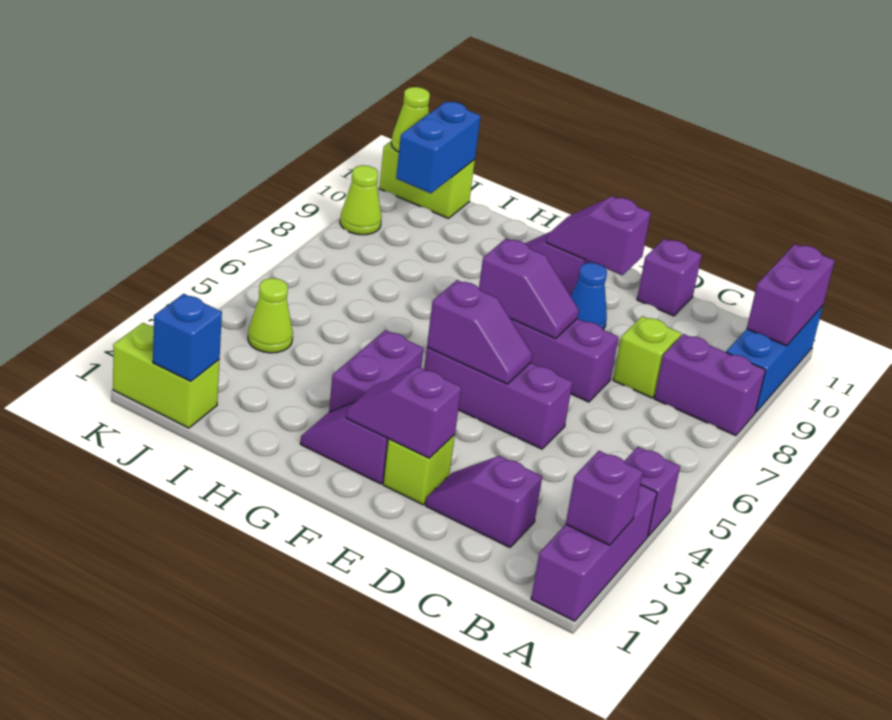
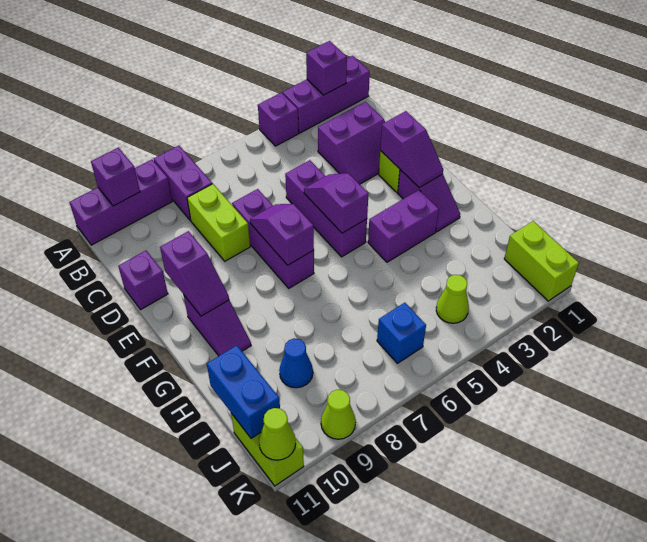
blue brick A9:A11 level 1 -> purple brick A9:A11 level 1
purple brick A10:A11 level 2 -> purple brick A10 level 2
purple slope C2:D2 level 1 top C -> purple slope C2:D3 level 1 top C
lime brick C8 level 1 -> lime brick C8:D8 level 1
blue cone E9 level 1 -> blue cone I9 level 1
blue brick J1 level 2 -> blue brick J6 level 1
blue brick J10:J11 level 2 -> blue brick I11:J11 level 2

